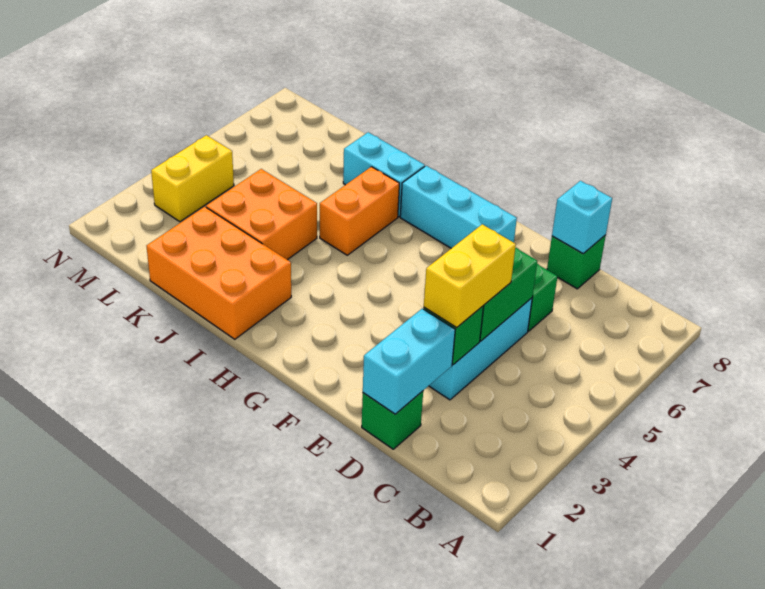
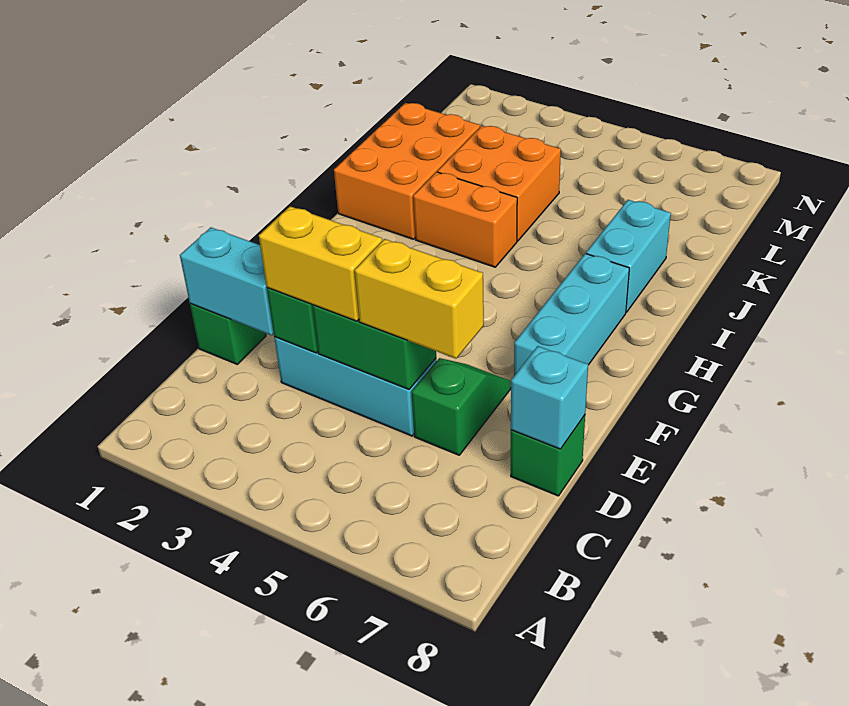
orange brick I5:I6 level 1 -> orange brick I3:I4 level 1
yellow brick M3:M4 level 1 -> yellow brick D5:D6 level 3

